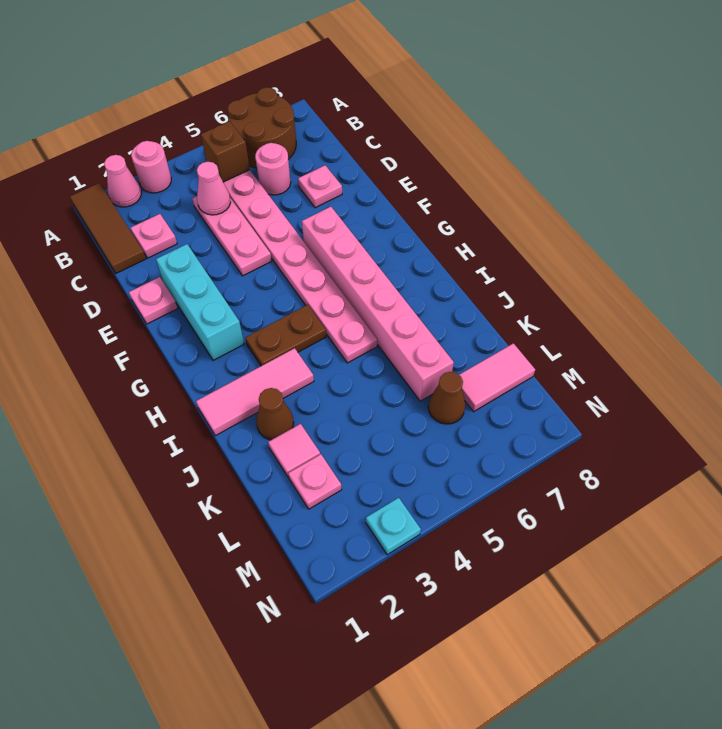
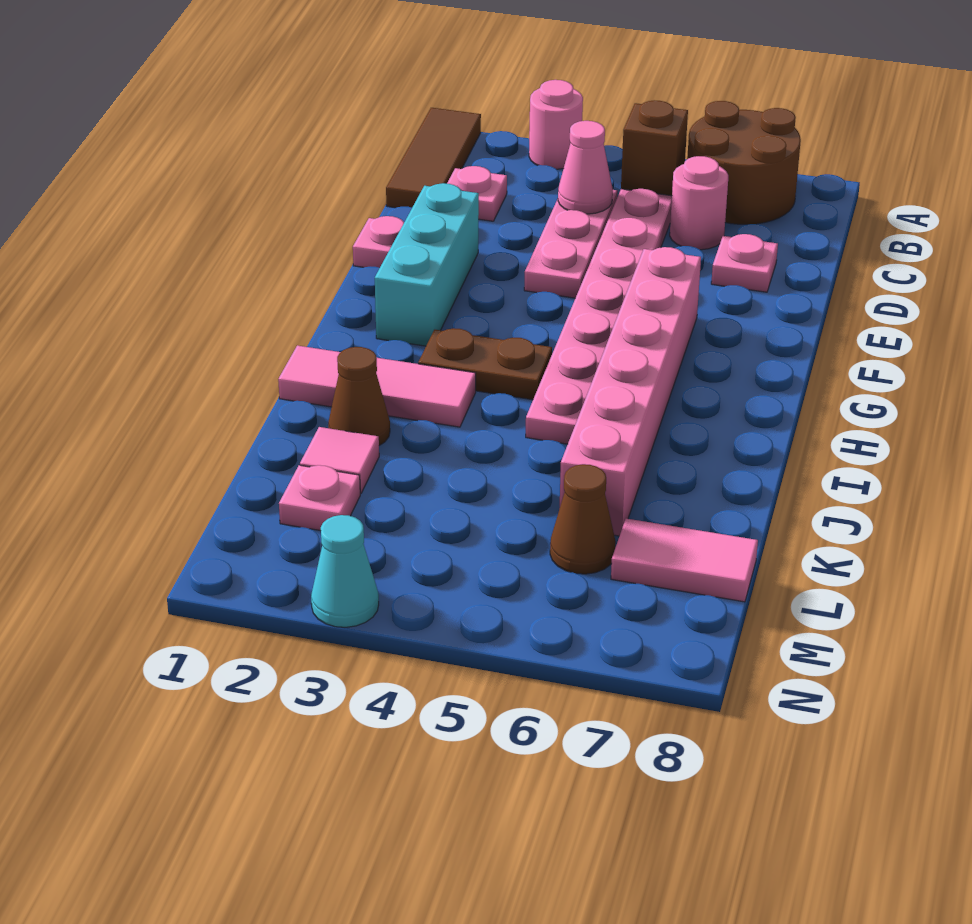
pink cone A2 level 1 -> none
cyan plate N3 level 1 -> cyan cone N3 level 1

